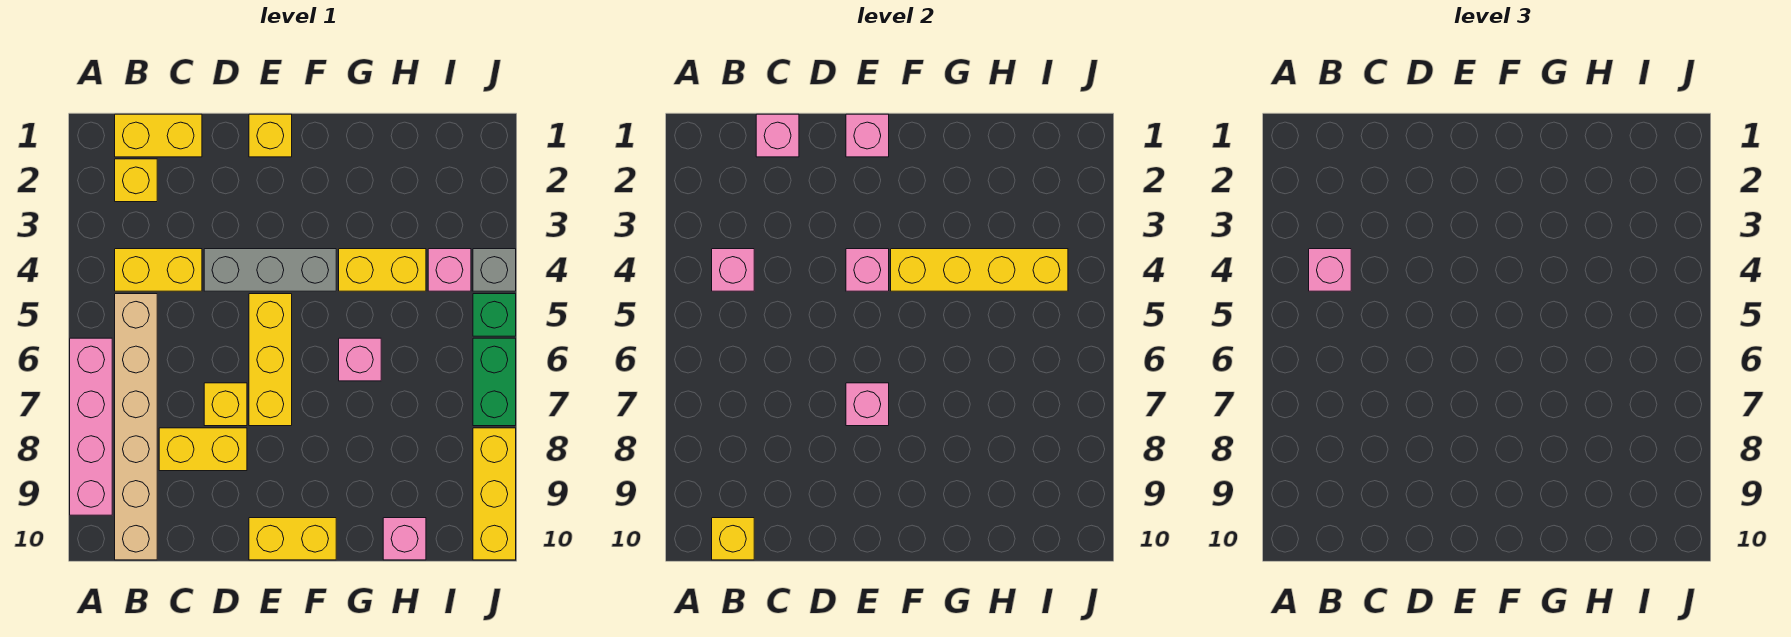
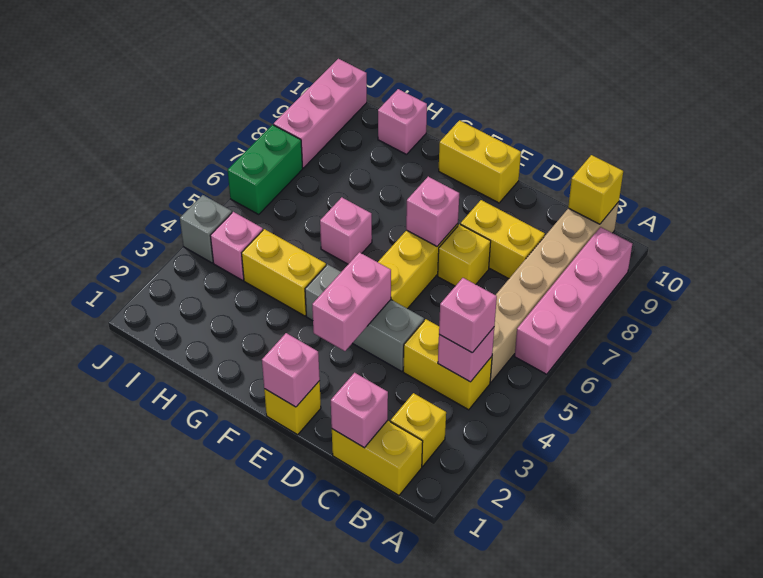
pink brick E4 level 2 -> pink brick E3:E4 level 2
yellow brick F4:I4 level 2 -> none
green brick J5 level 1 -> none
yellow brick J8:J10 level 1 -> pink brick J8:J10 level 1

